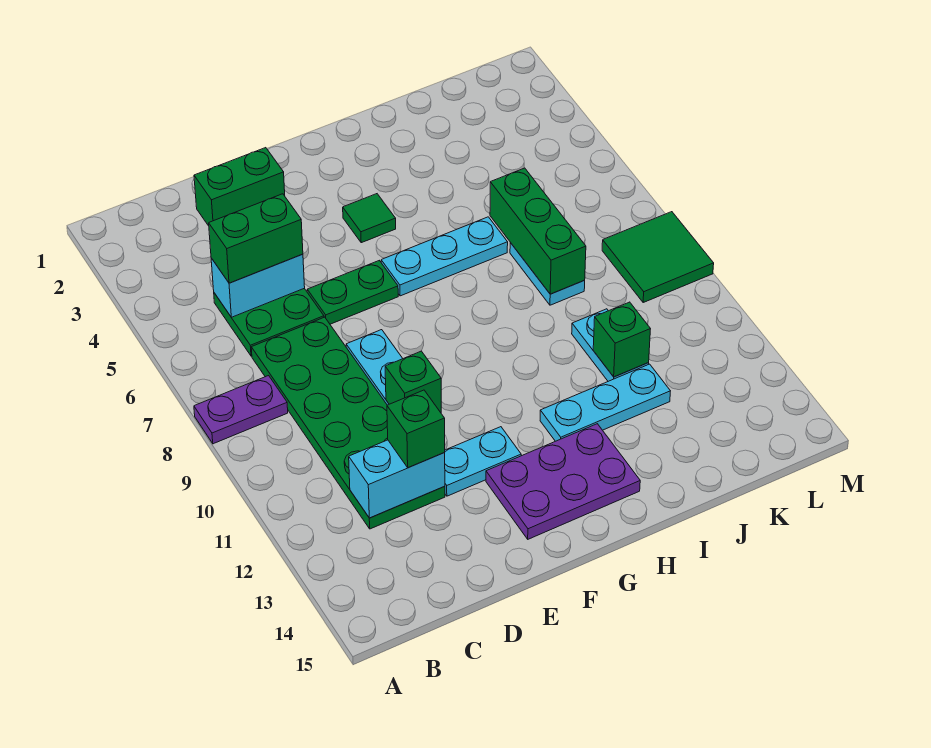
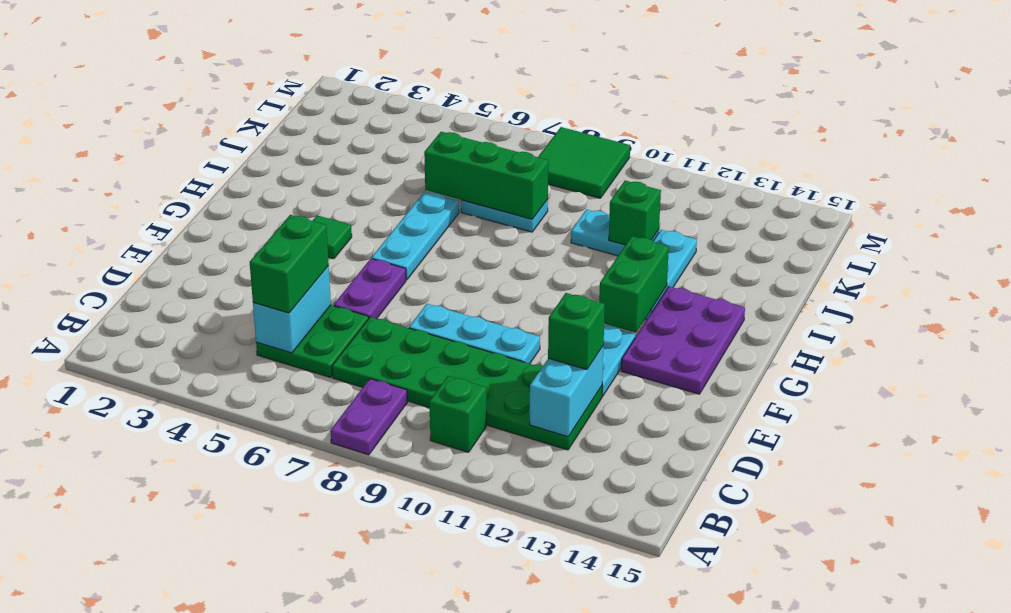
green brick D2:E2 level 1 -> green brick G12:H12 level 2
green plate E6:F6 level 1 -> purple plate E6:F6 level 1
green brick E10 level 2 -> green brick B10 level 1

